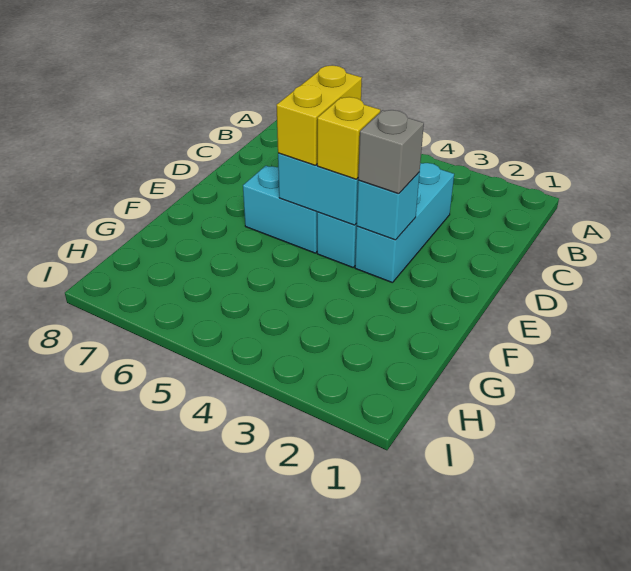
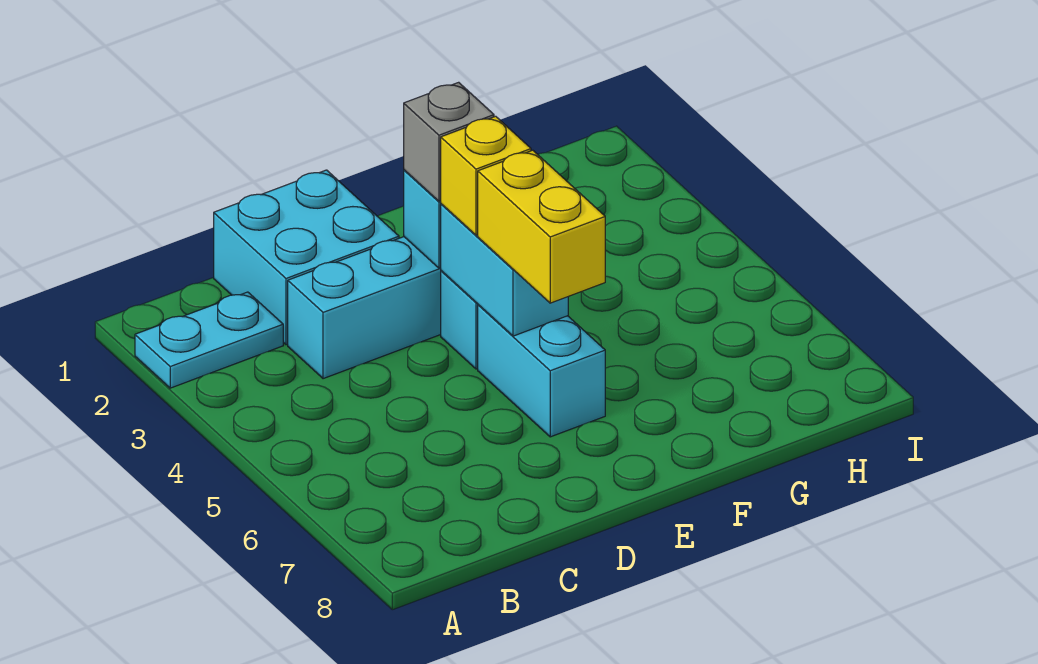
none -> cyan plate A2:B2 level 1
none -> cyan brick C1:D2 level 1
yellow brick D5:E5 level 3 -> yellow brick E5:E6 level 3

